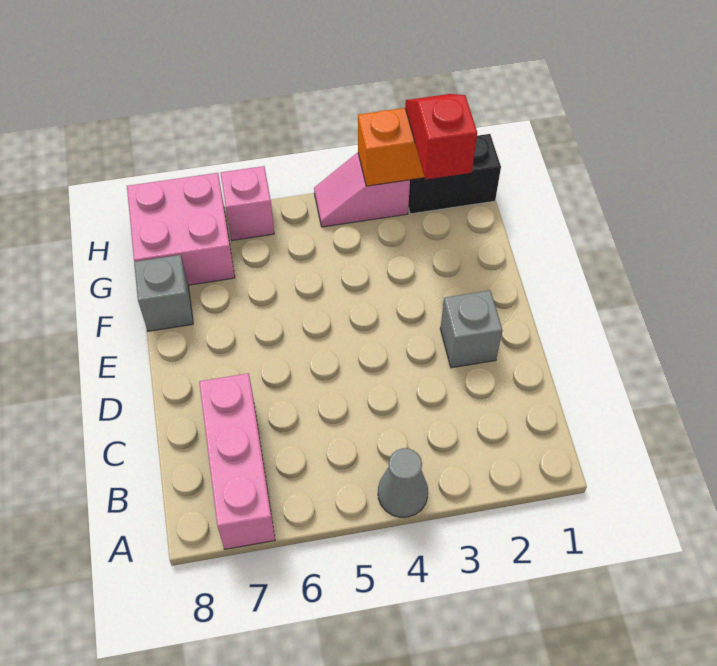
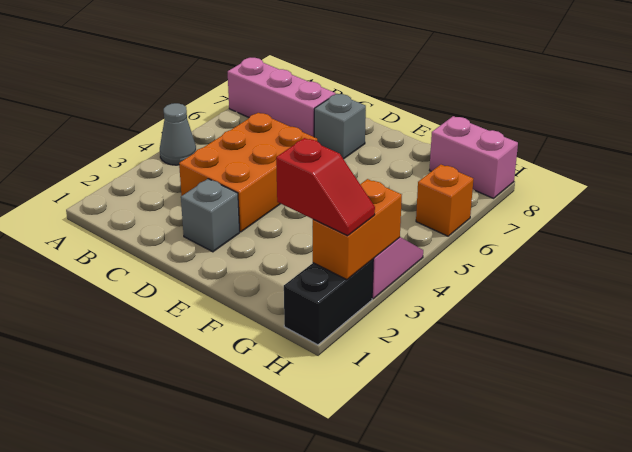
none -> orange brick C3:D5 level 1
grey brick F8 level 1 -> grey brick D7 level 1
pink brick G7:H8 level 1 -> pink brick G8:H8 level 1
pink brick H6 level 1 -> orange brick H6 level 1

